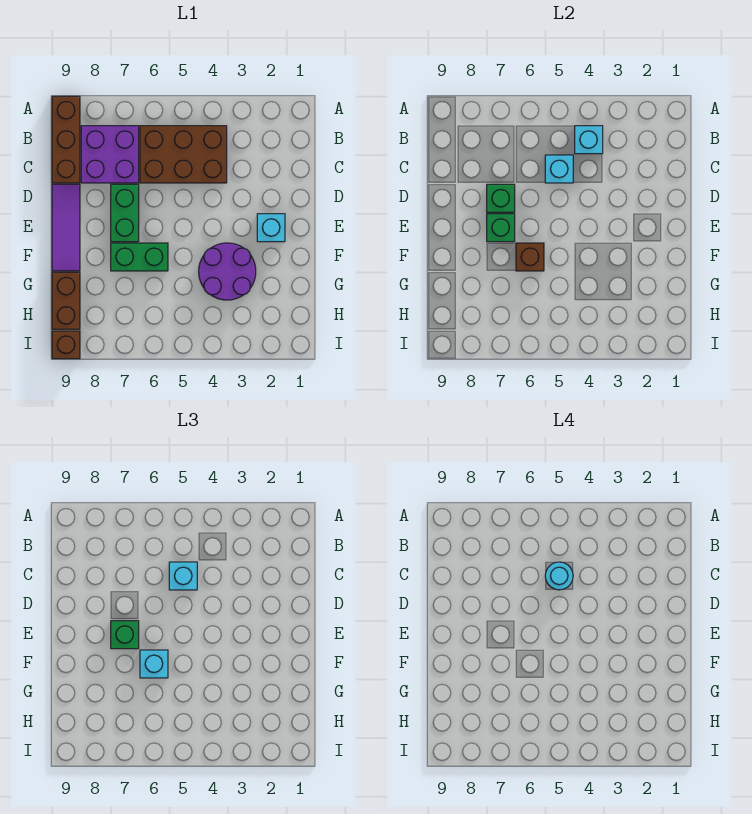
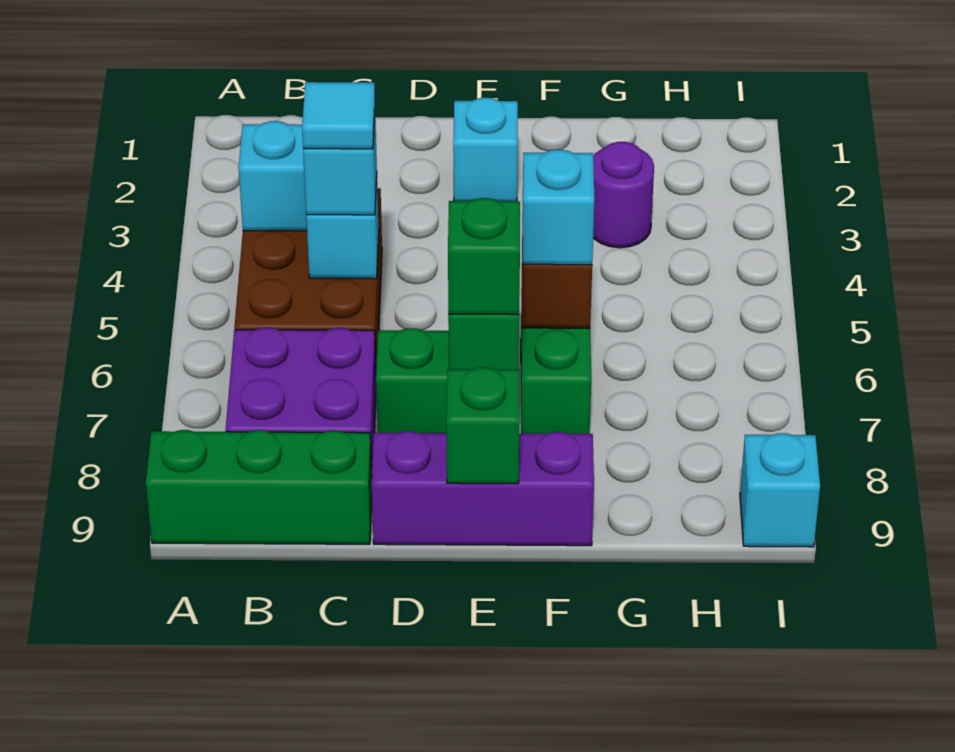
brown brick A9:C9 level 1 -> green brick A9:C9 level 1
cyan round brick C5 level 4 -> cyan tile C5 level 4
green brick D7 level 2 -> green brick E9 level 2
purple tile D9:F9 level 1 -> purple brick D9:F9 level 1
purple round brick F3:G4 level 1 -> purple round brick G3 level 1
brown brick G9:H9 level 1 -> none
brown brick I9 level 1 -> cyan brick I9 level 1

